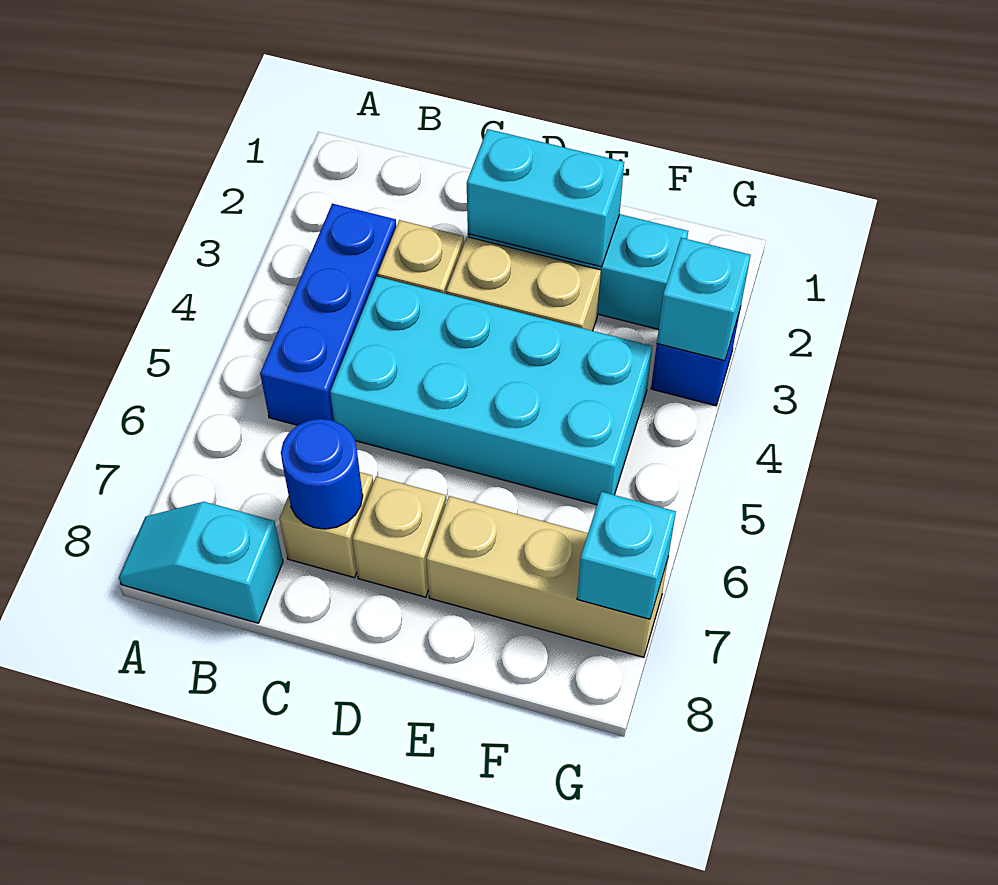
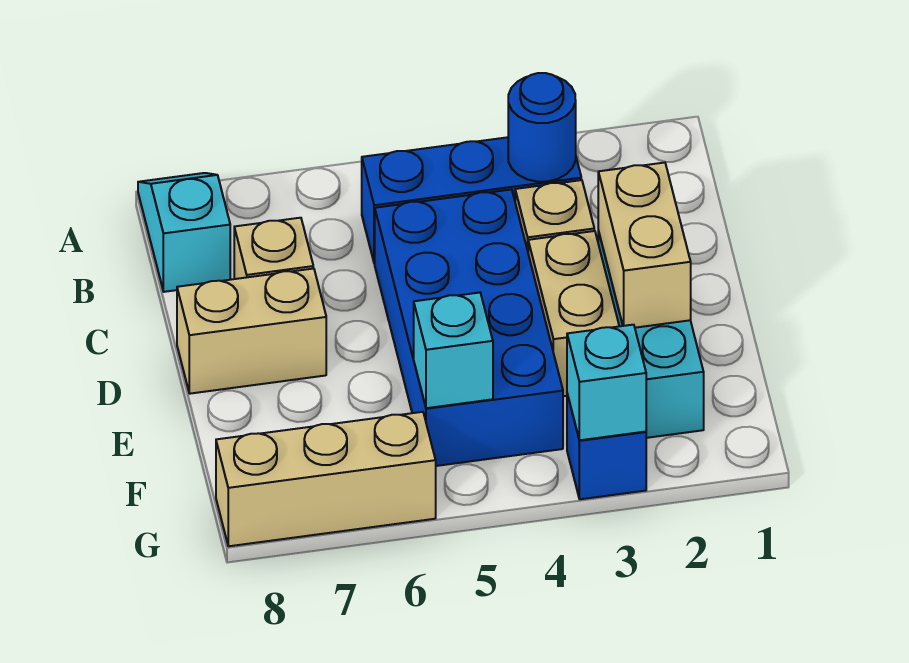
cyan brick C4:F5 level 1 -> blue brick C4:F5 level 1
blue round brick C7 level 2 -> blue round brick B3 level 2
cyan brick D2:E2 level 2 -> tan brick D2:E2 level 2
tan brick D7 level 1 -> tan brick D7:D8 level 1
tan brick E7:G7 level 1 -> tan brick G6:G8 level 1
cyan brick G7 level 2 -> cyan brick F5 level 2

